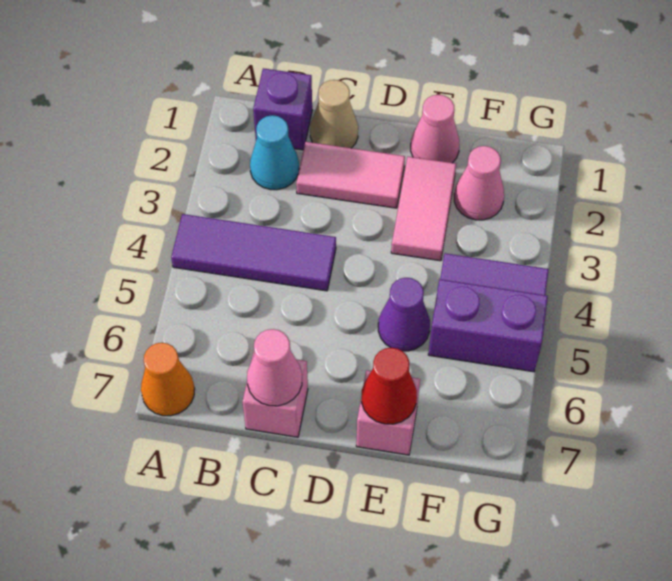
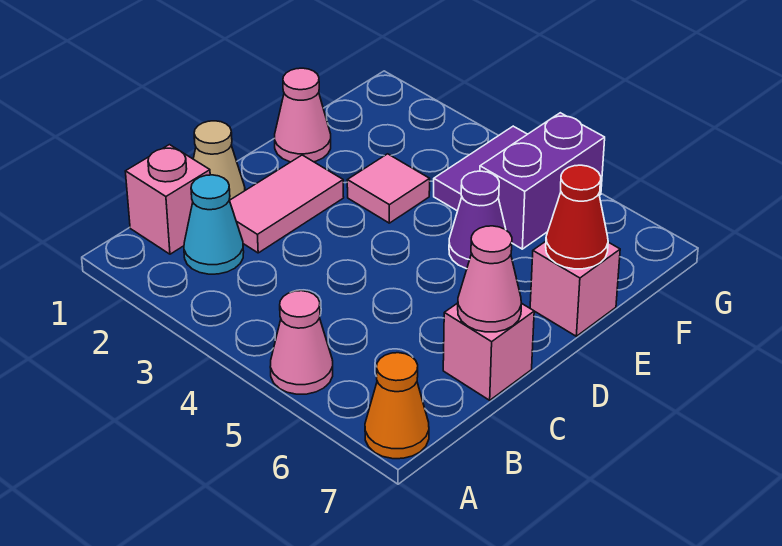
purple tile A4:C4 level 1 -> none
purple brick B1 level 1 -> pink brick B1 level 1
pink tile E2:E3 level 1 -> pink tile E3 level 1
pink cone F2 level 1 -> pink cone A5 level 1

